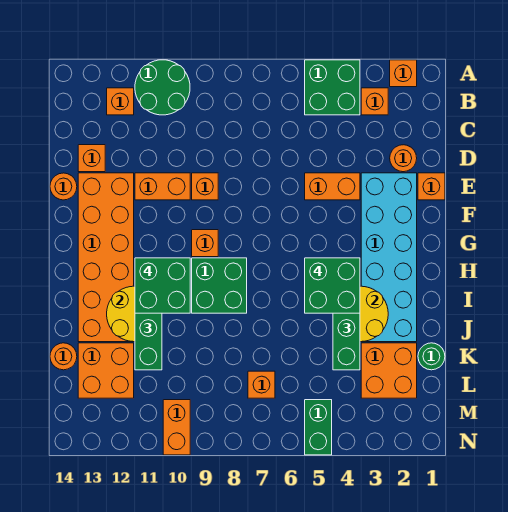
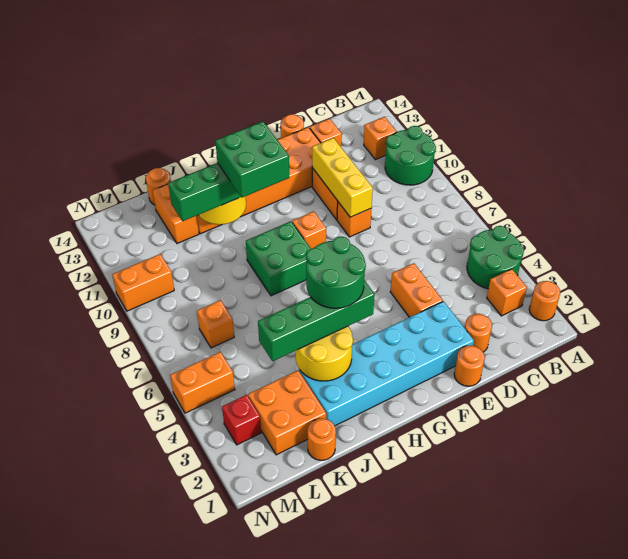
orange brick A2 level 1 -> orange round brick A2 level 1
green brick A4:B5 level 1 -> green round brick A4:B5 level 1
orange brick E1 level 1 -> orange round brick E1 level 1
none -> yellow brick E9:E11 level 2
green brick H4:I5 level 4 -> green round brick H4:I5 level 4
green round brick K1 level 1 -> orange round brick K1 level 1
orange brick K12:L13 level 1 -> orange brick K12:K13 level 1
none -> red brick M3 level 1
green brick M5:N5 level 1 -> orange brick M5:N5 level 1

